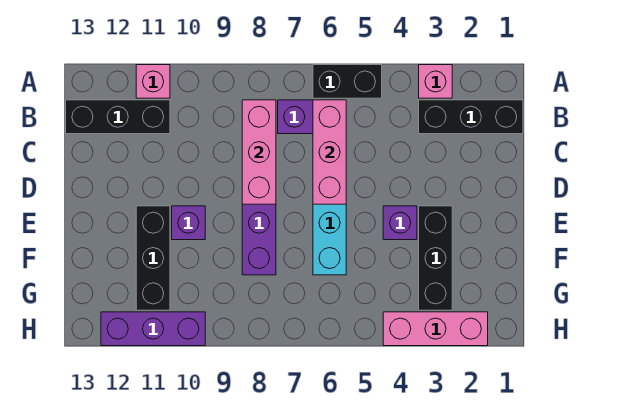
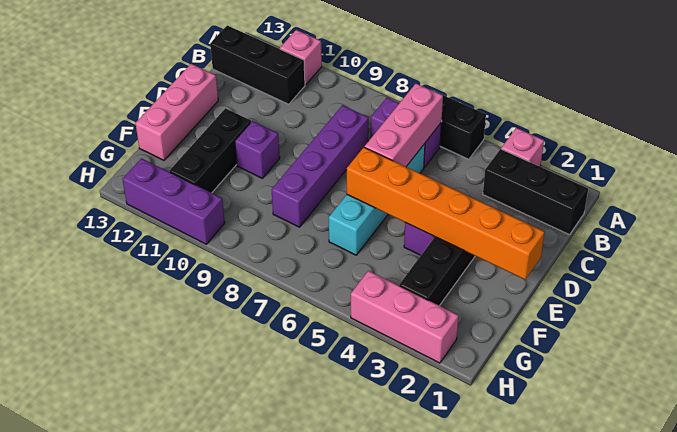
pink brick B8:D8 level 2 -> pink brick D13:F13 level 1
none -> orange brick E1:E6 level 2

